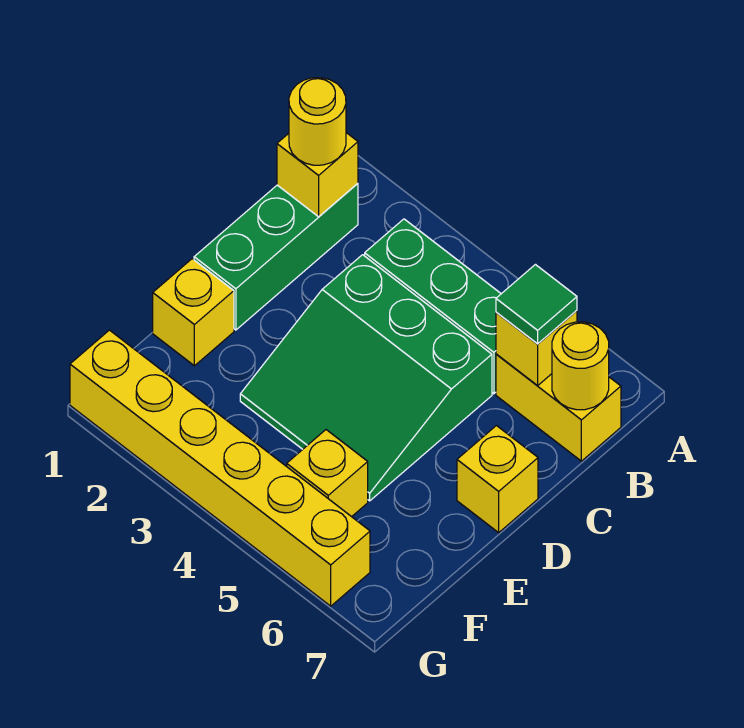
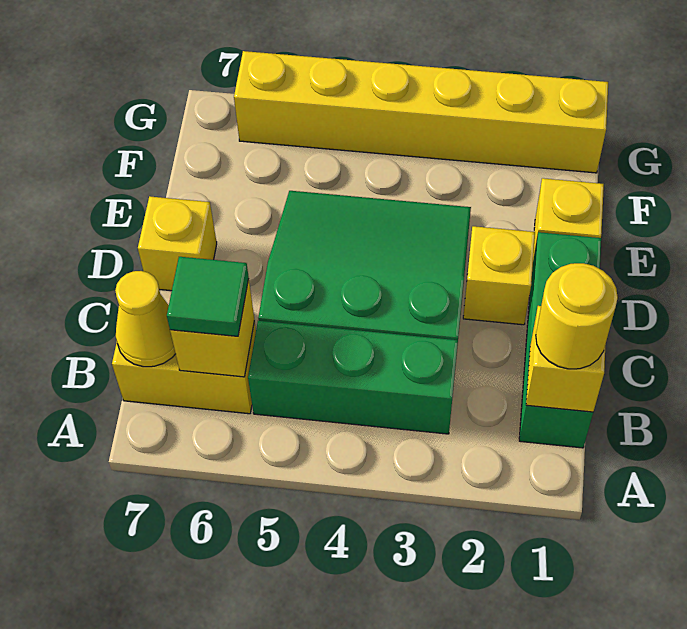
yellow round brick B7 level 2 -> yellow cone B7 level 2
yellow brick F5 level 1 -> yellow brick D2 level 1

